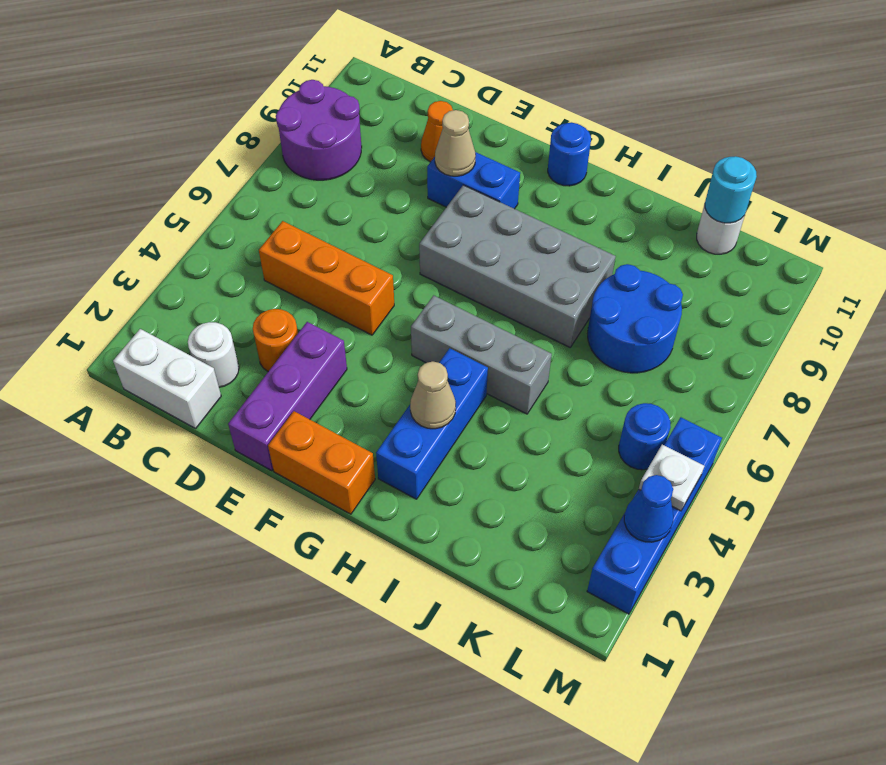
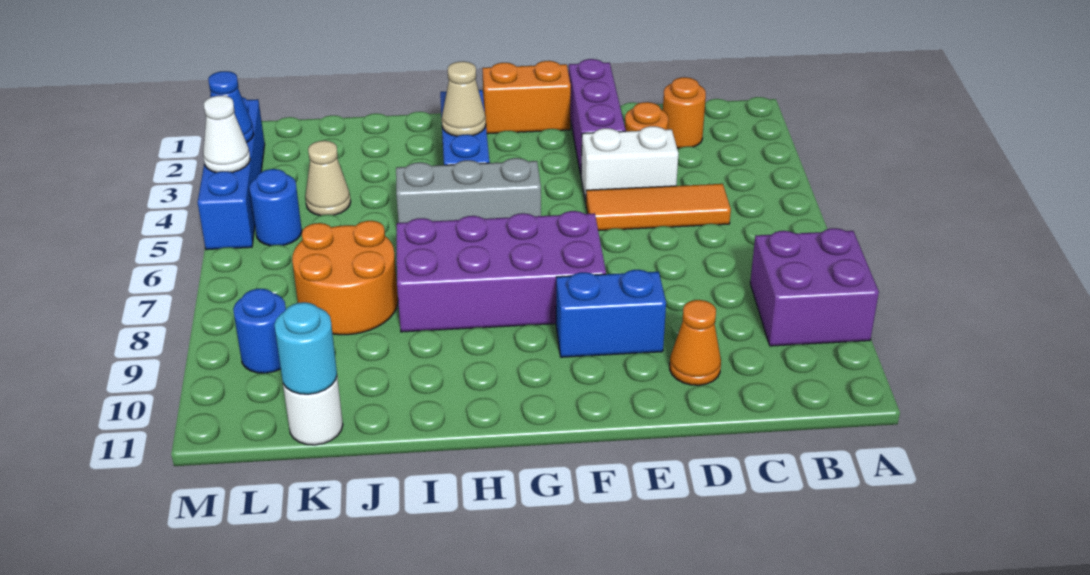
purple round brick A8:B9 level 1 -> purple brick A8:B9 level 1
white brick B1:C1 level 1 -> white brick D4:E4 level 1
white round brick C2 level 1 -> orange round brick C2 level 1
orange brick C5:E5 level 1 -> orange tile C5:E5 level 1
tan cone E9 level 2 -> tan cone K4 level 1
grey brick F7:I8 level 1 -> purple brick F7:I8 level 1
blue round brick G11 level 1 -> blue round brick L9 level 1
blue round brick J7:K8 level 1 -> orange round brick J7:K8 level 1
white plate M4 level 2 -> white cone M4 level 2

